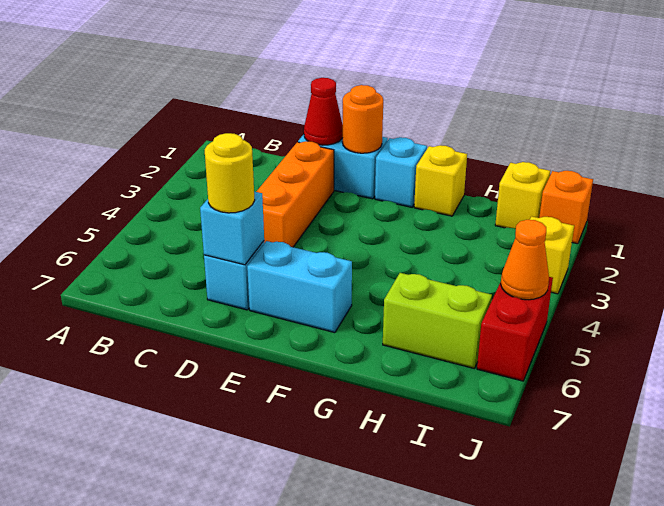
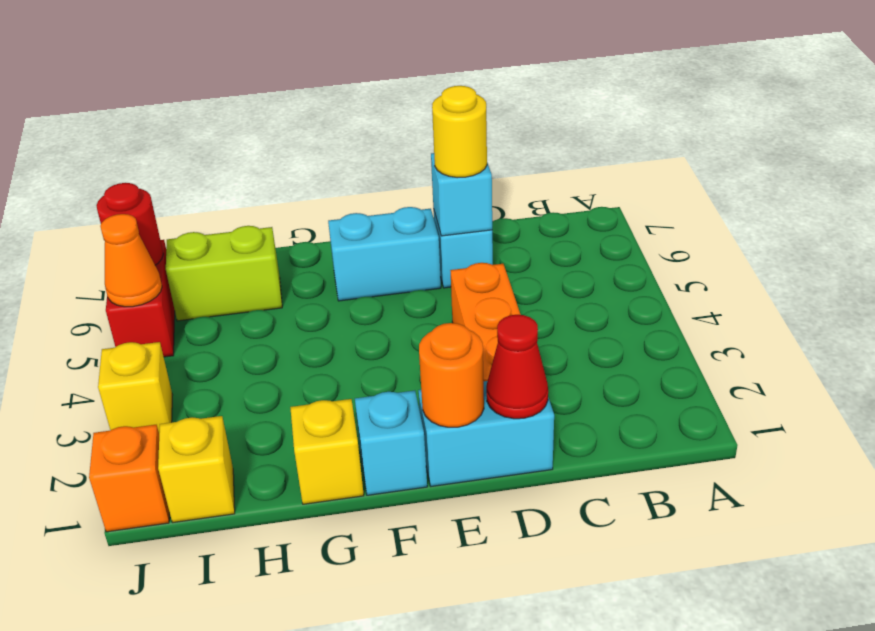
none -> red round brick J6 level 2

